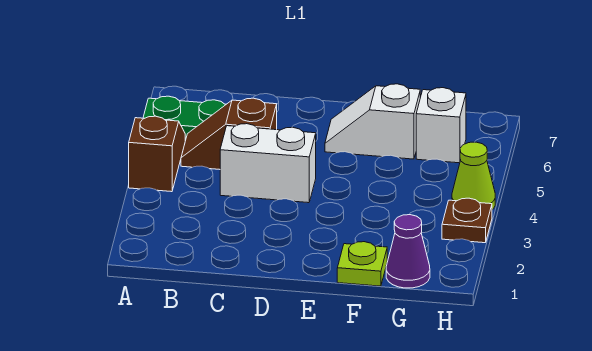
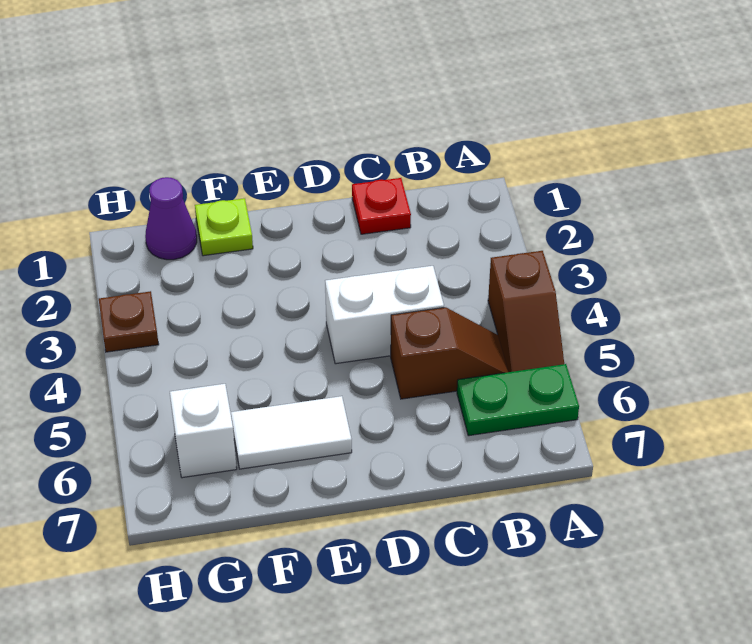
none -> red plate C1 level 1
white slope E6:F6 level 1 top F -> white tile E6:F6 level 1
lime cone H4 level 1 -> none

